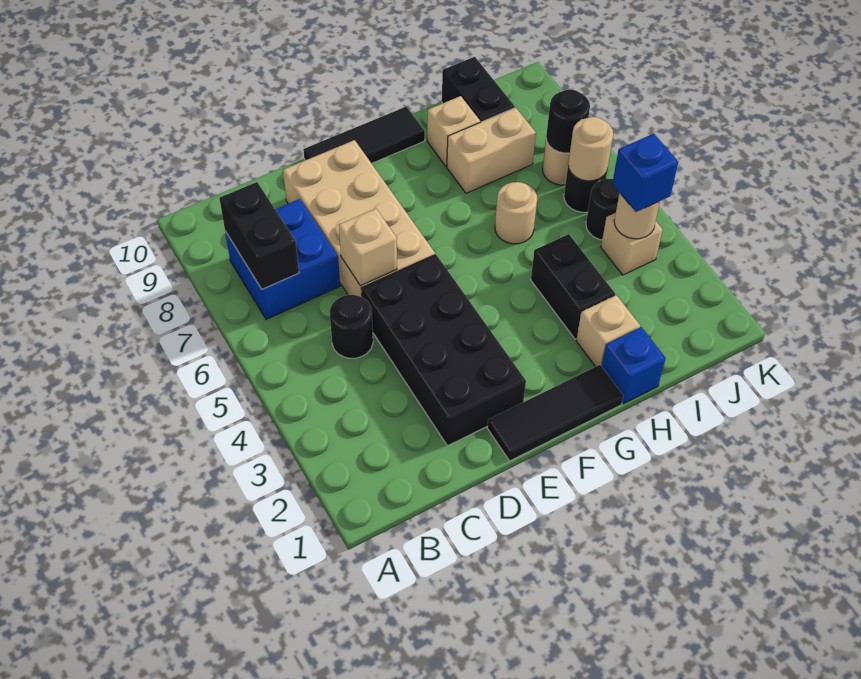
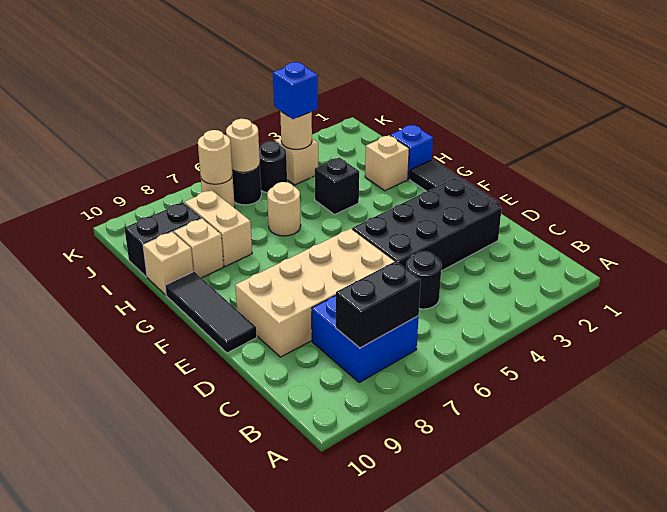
tan brick D6 level 2 -> tan brick H10 level 1
black brick H3:H4 level 1 -> black brick H4 level 1
black round brick J7 level 2 -> tan round brick J7 level 2

